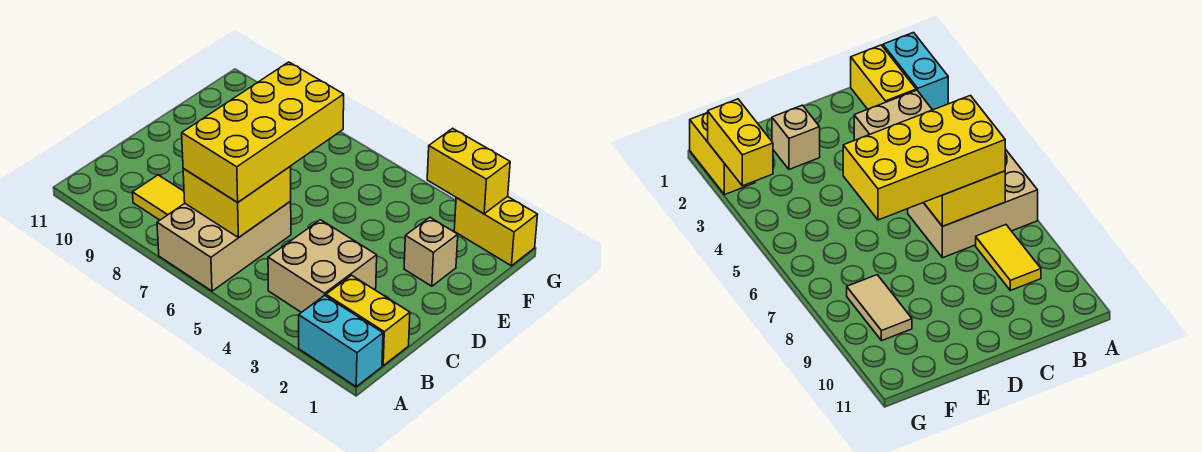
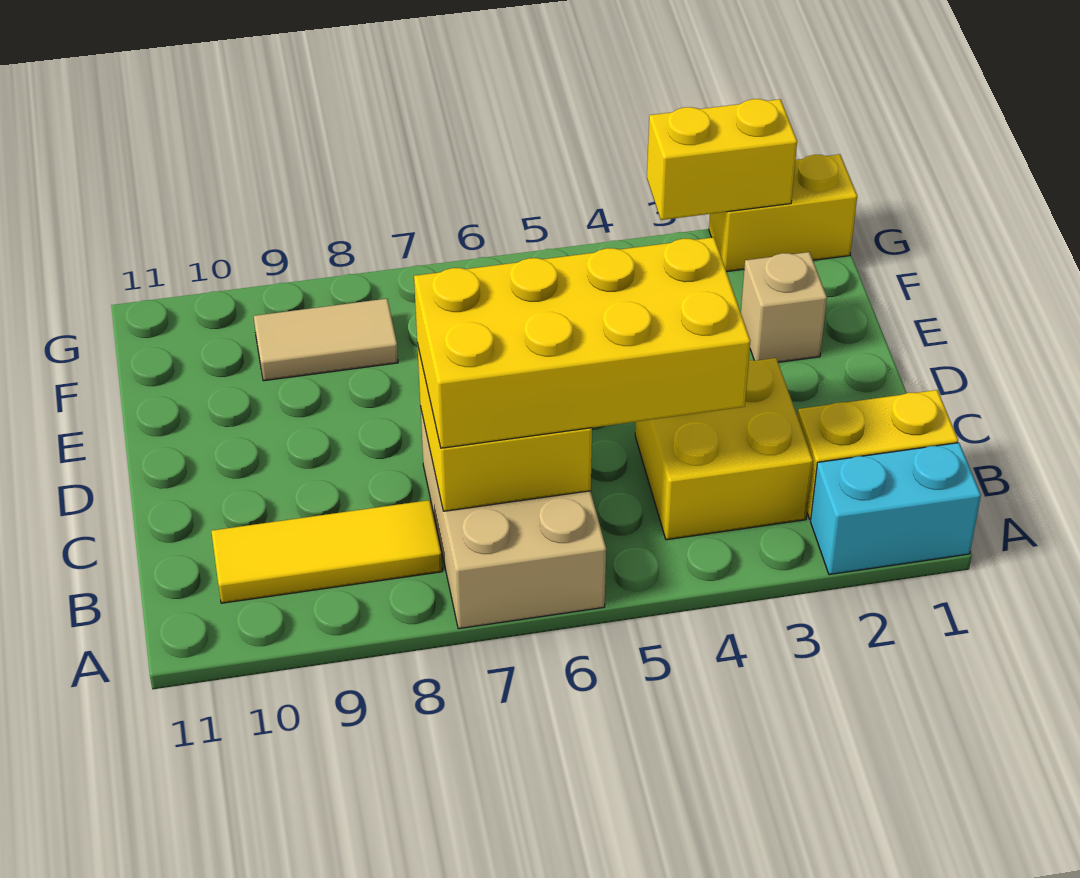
tan brick B3:C4 level 1 -> yellow brick B3:C4 level 1
yellow brick B6:E7 level 3 -> yellow brick B4:C7 level 3
yellow tile B8:B9 level 1 -> yellow tile B8:B10 level 1

